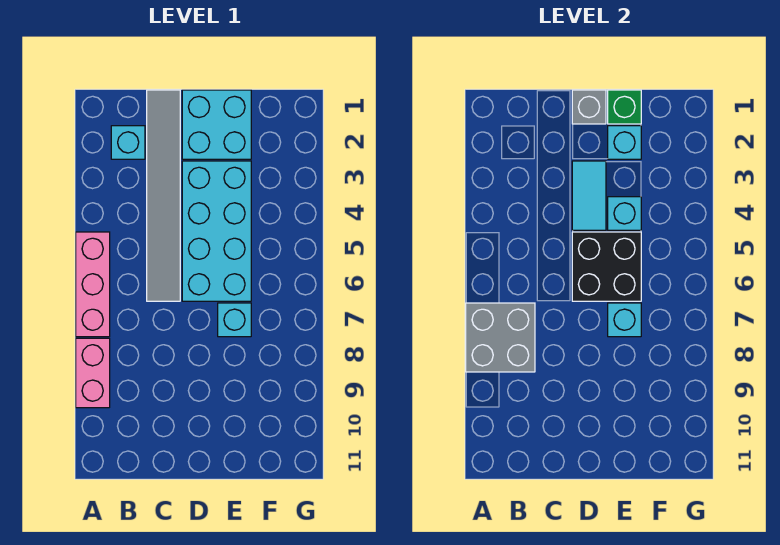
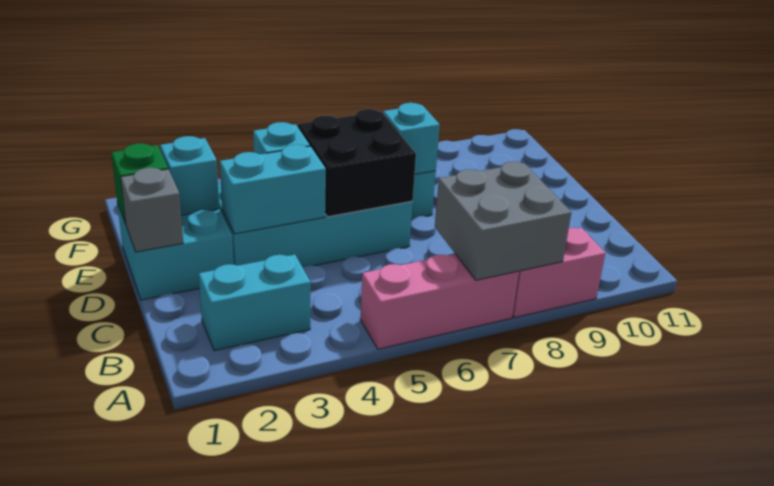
cyan brick B2 level 1 -> cyan brick B2:B3 level 1
grey tile C1:C6 level 1 -> none
cyan tile D3:D4 level 2 -> cyan brick D3:D4 level 2

